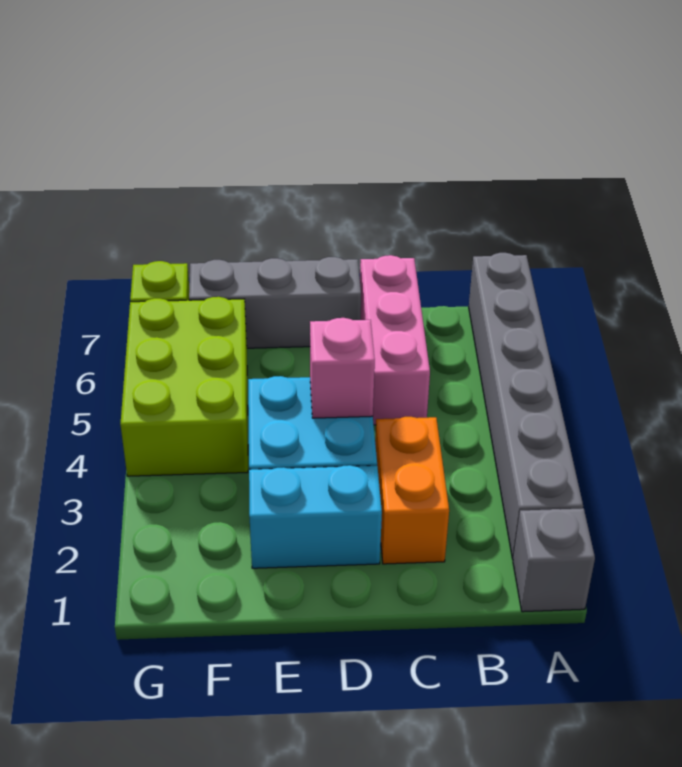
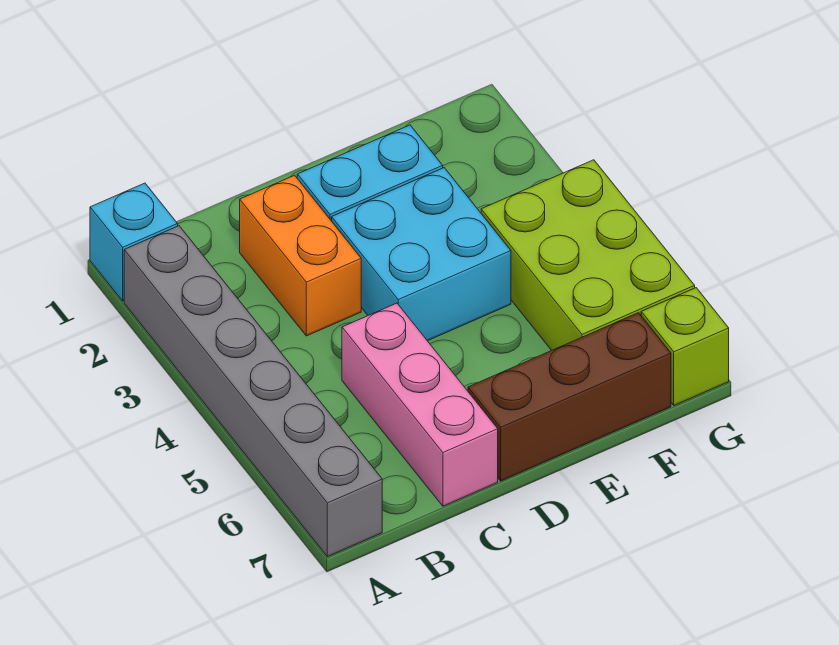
grey brick A1 level 1 -> cyan brick A1 level 1
pink brick D4 level 2 -> none
grey brick D7:F7 level 1 -> brown brick D7:F7 level 1

